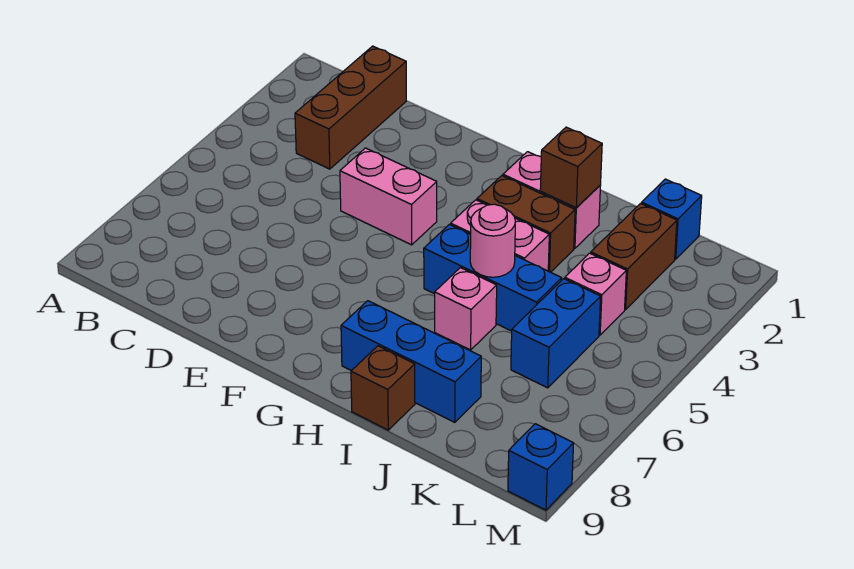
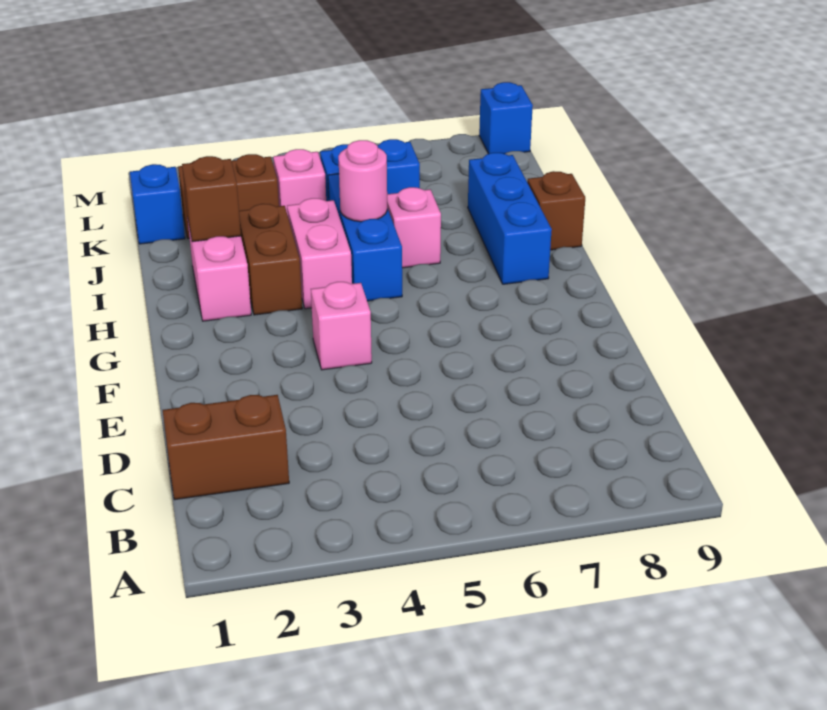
brown brick C1:C3 level 1 -> brown brick C1:C2 level 1
pink brick E4:F4 level 1 -> pink brick F4 level 1

